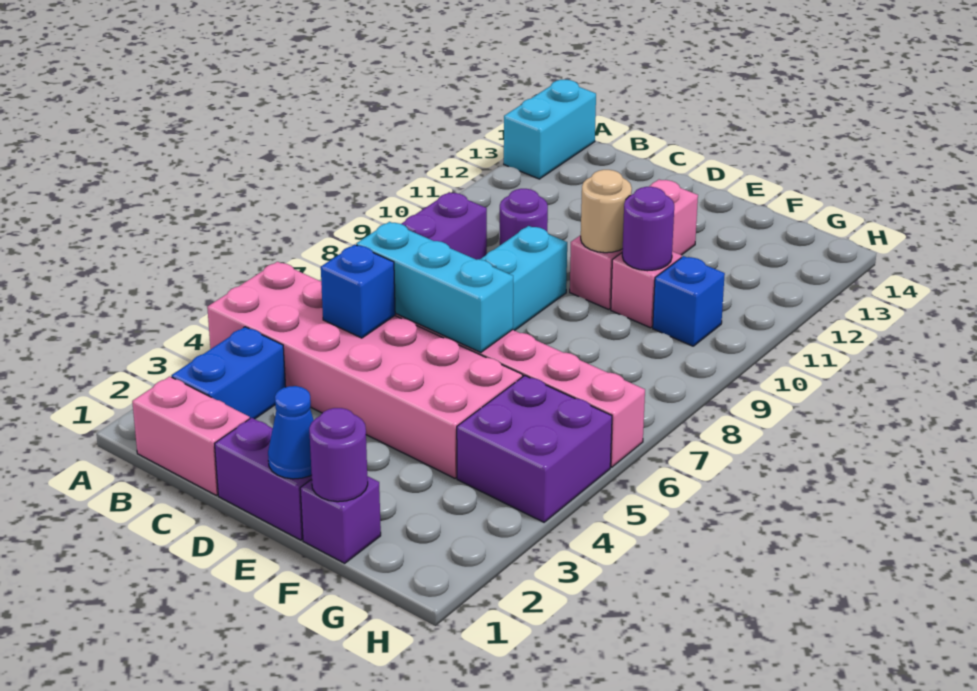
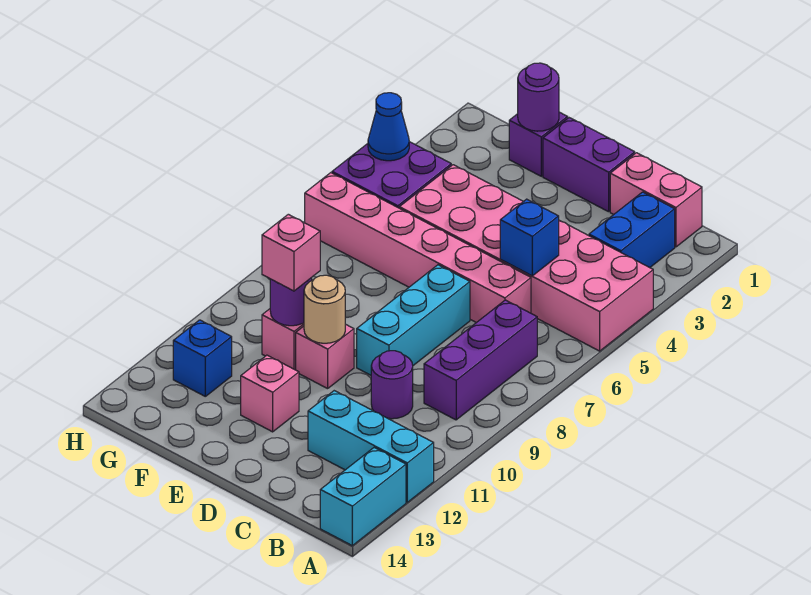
cyan brick C6:E6 level 2 -> cyan brick A12:C12 level 1
blue cone E1 level 2 -> blue cone H4 level 2
none -> pink brick F10 level 3
blue brick G10 level 1 -> blue brick G12 level 1

